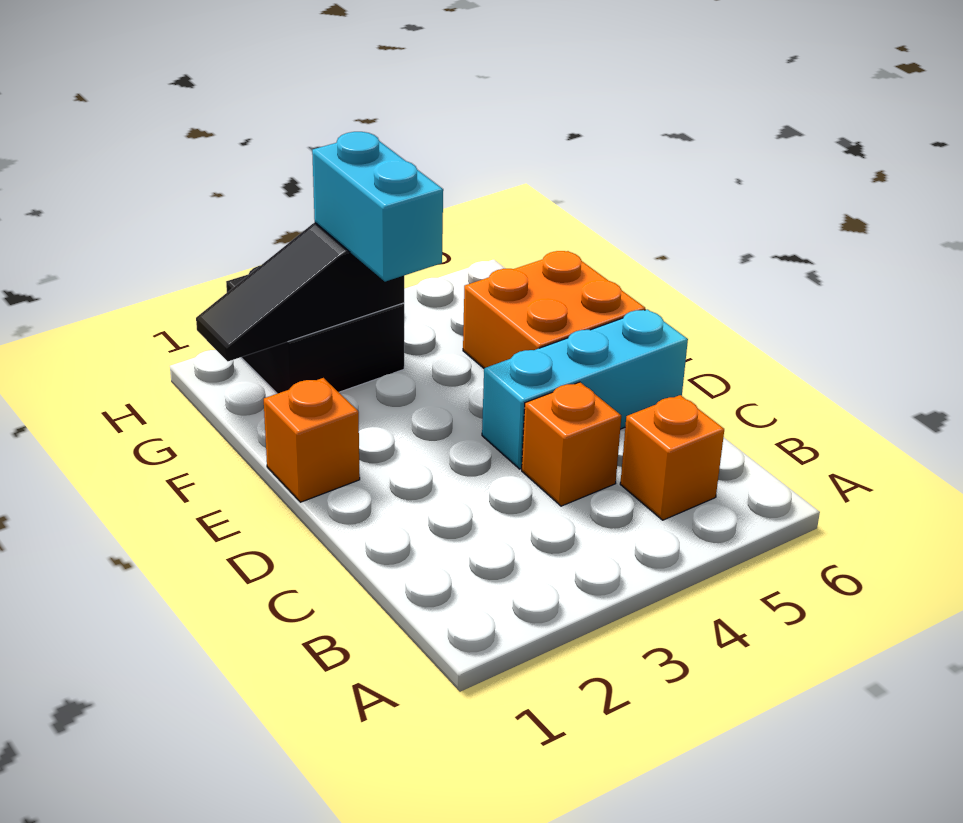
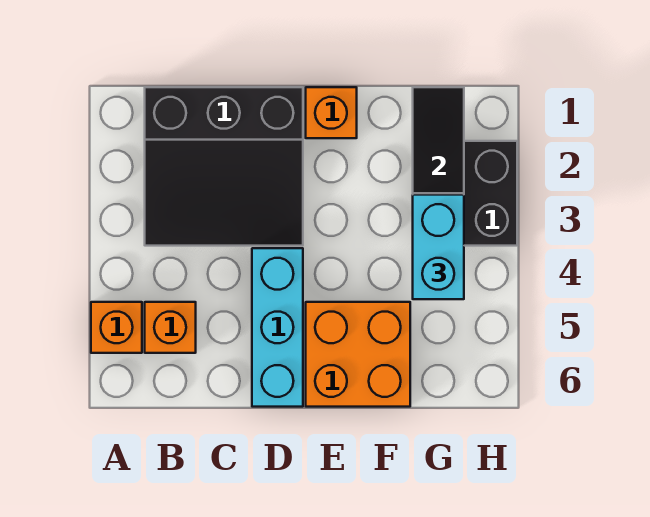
none -> black slope B1:D3 level 1 top 1
orange brick C4 level 1 -> orange brick A5 level 1
cyan brick F3:G3 level 3 -> cyan brick G3:G4 level 3

